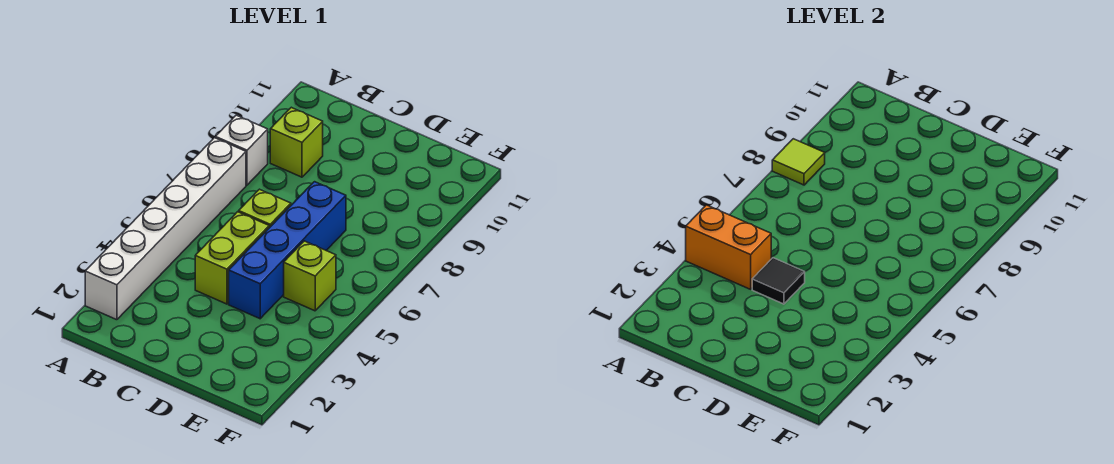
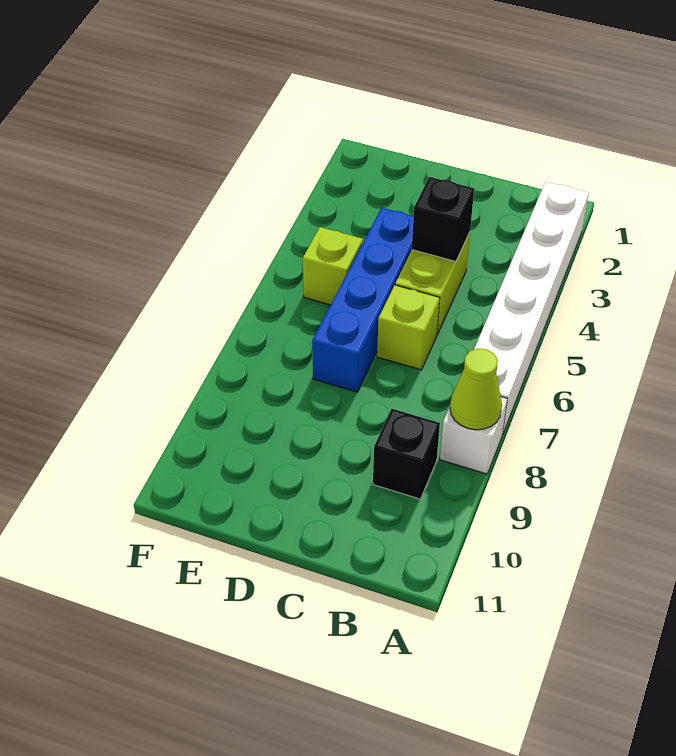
orange brick A4:B4 level 2 -> none
lime tile A8 level 2 -> lime cone A8 level 2
lime brick B9 level 1 -> black brick B9 level 1
black tile C4 level 2 -> black brick C4 level 2

